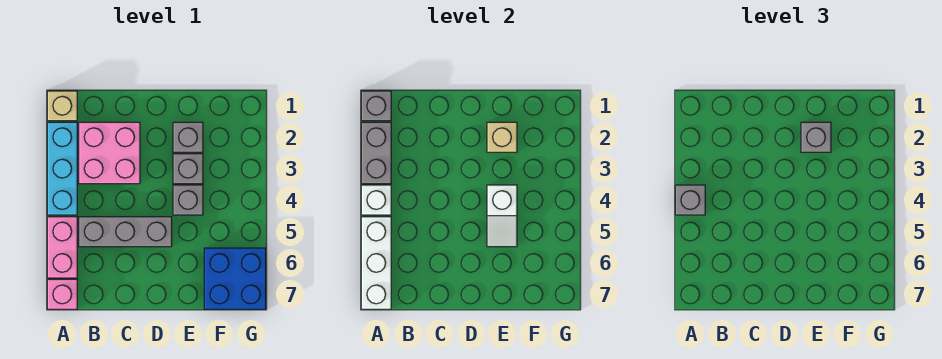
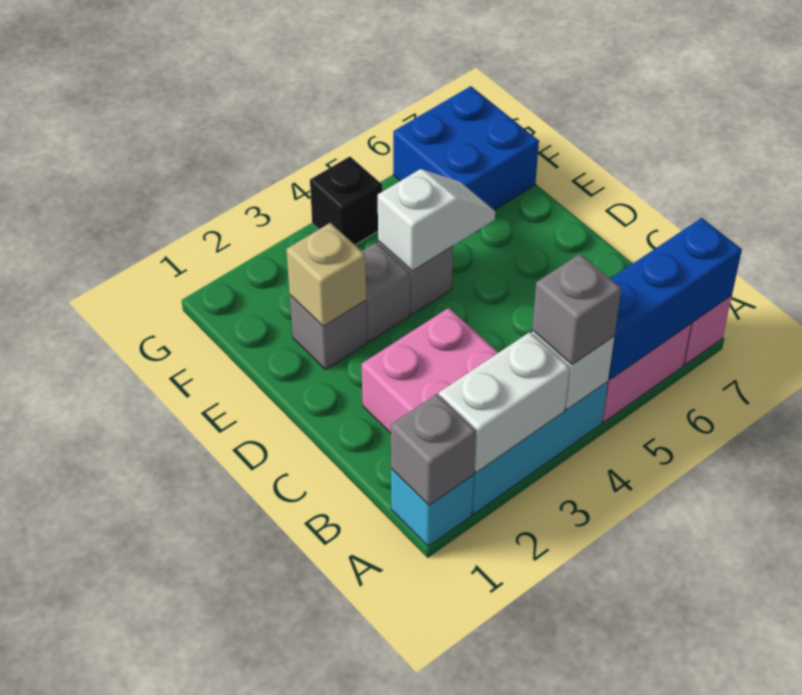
tan brick A1 level 1 -> cyan brick A1 level 1
grey brick A2:A3 level 2 -> white brick A2:A3 level 2
white brick A5:A7 level 2 -> blue brick A5:A7 level 2
grey brick B5:D5 level 1 -> none
grey brick E2 level 3 -> none
none -> black brick G4 level 1

